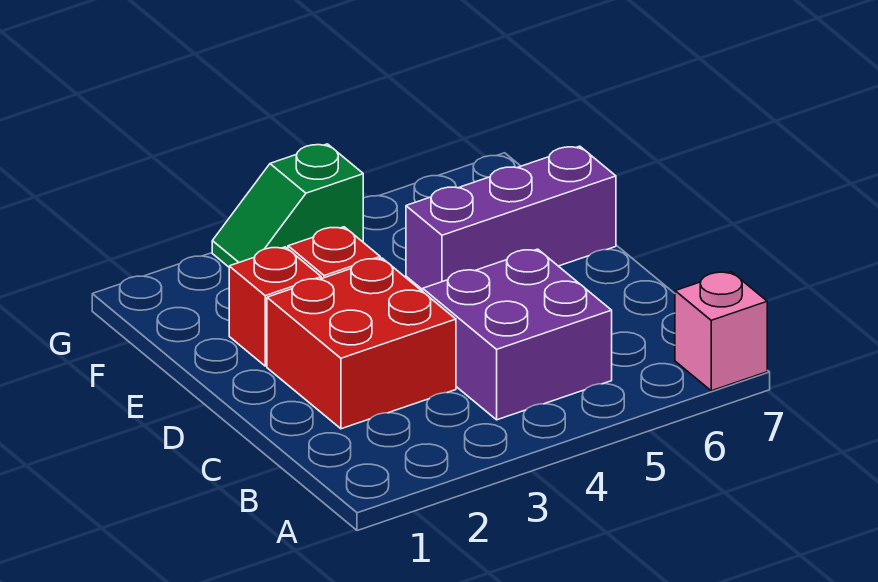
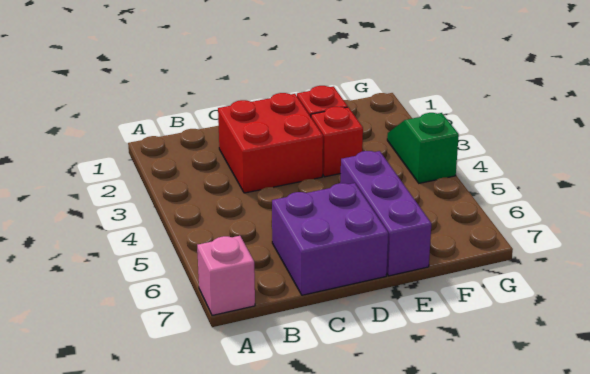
purple brick B4:C5 level 1 -> purple brick C6:D7 level 1

